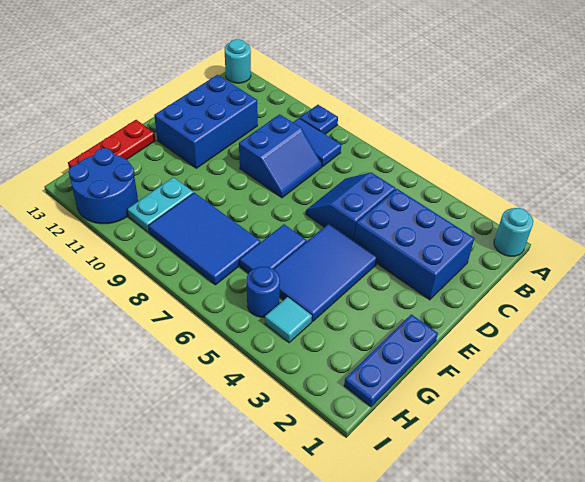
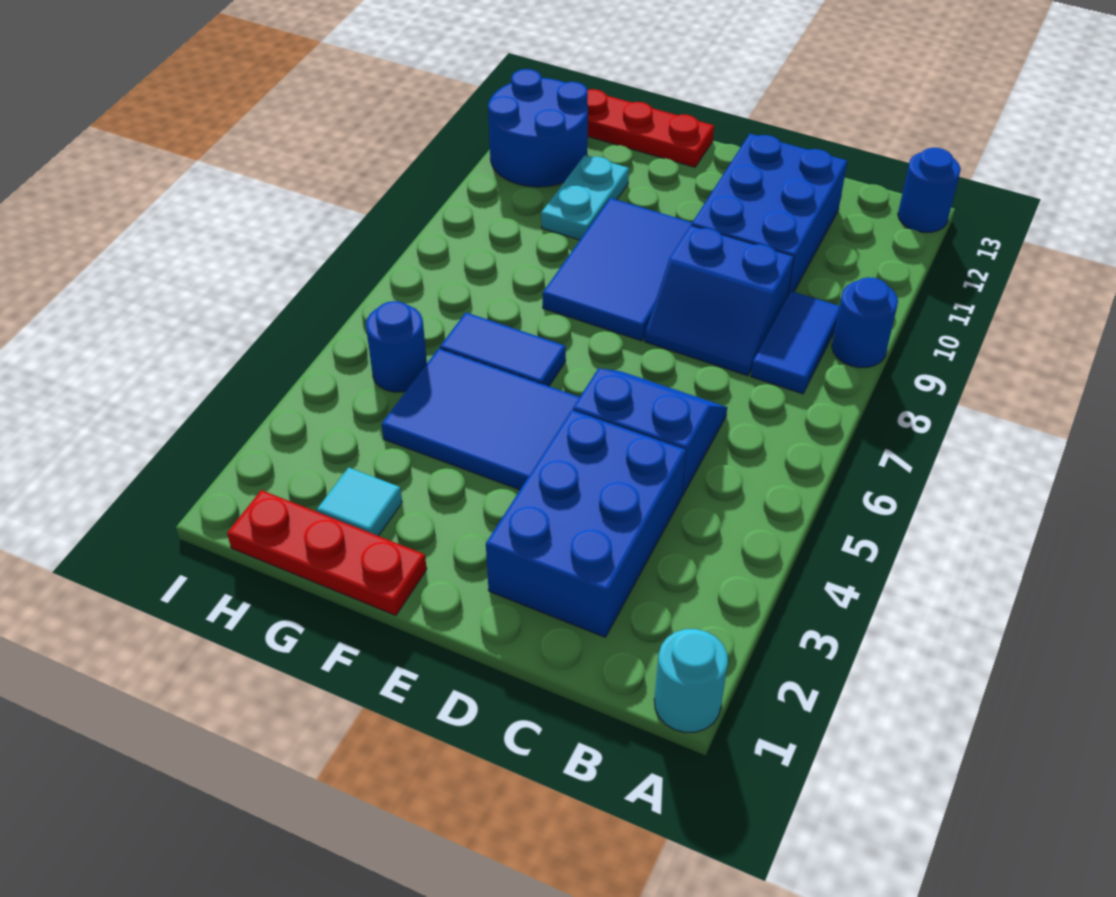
blue plate A9 level 1 -> blue round brick A9 level 1
cyan round brick A13 level 1 -> blue round brick A13 level 1
blue brick C11:E12 level 1 -> blue brick C10:D12 level 1
blue plate F1:H1 level 1 -> red plate F1:H1 level 1
blue tile G7:H9 level 1 -> blue tile E8:F10 level 1
cyan plate G10:H10 level 1 -> cyan plate G10:G11 level 1
cyan tile H4 level 1 -> cyan tile G2 level 1

